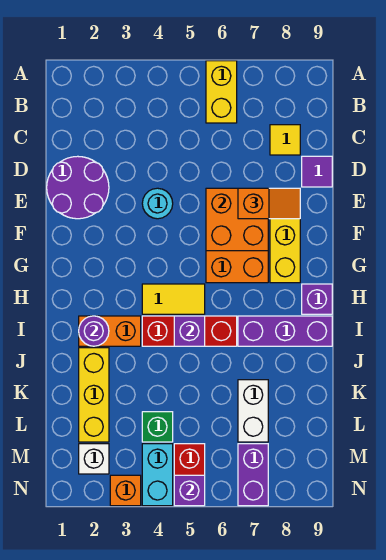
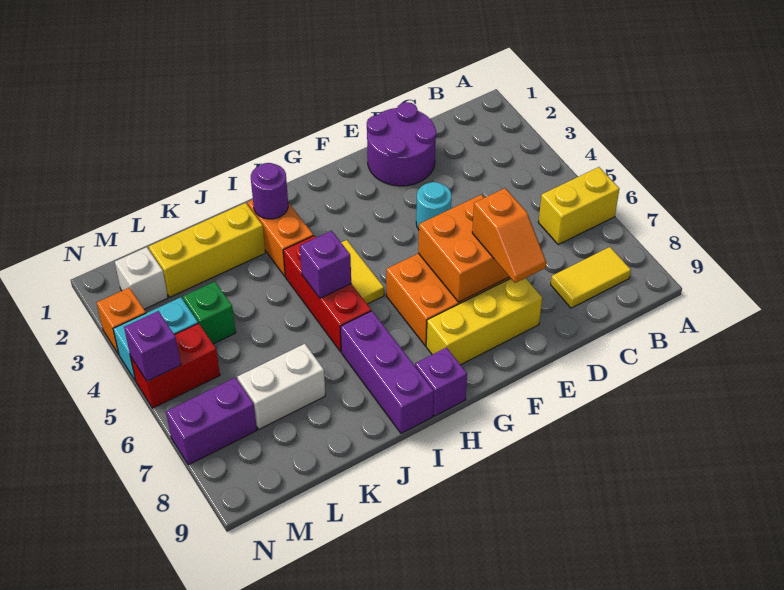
yellow tile C8 level 1 -> yellow tile B8:C8 level 1
purple tile D9 level 1 -> none

